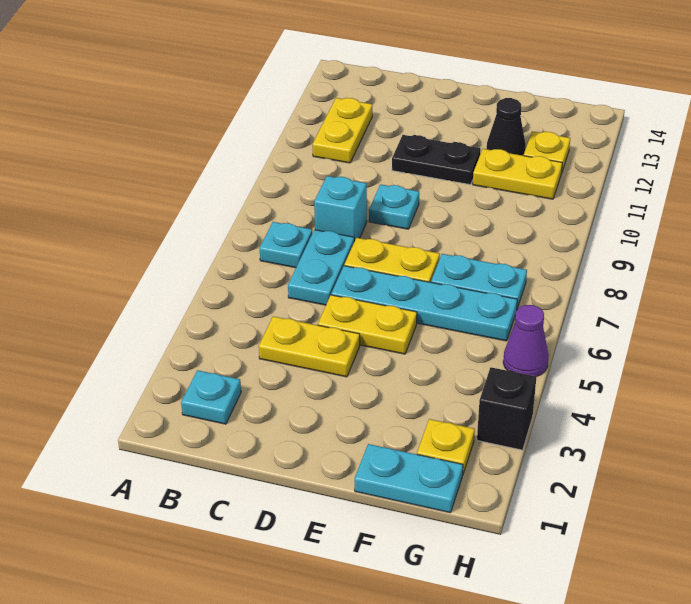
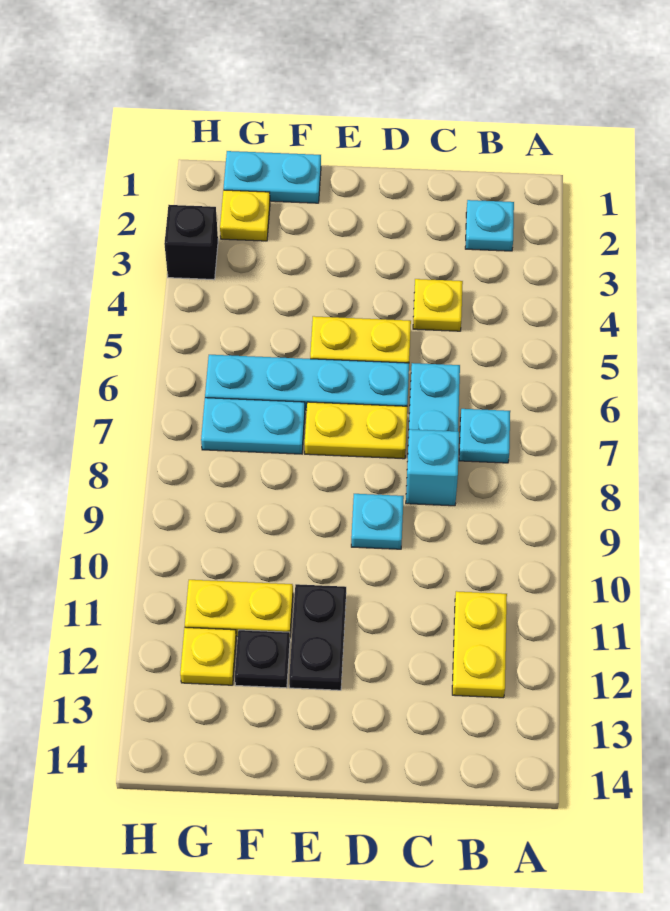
yellow plate C4:D4 level 1 -> yellow plate C4 level 1
black plate D11:E11 level 1 -> black plate E11:E12 level 1
black cone F12 level 1 -> black plate F12 level 1
purple cone H5 level 1 -> none

